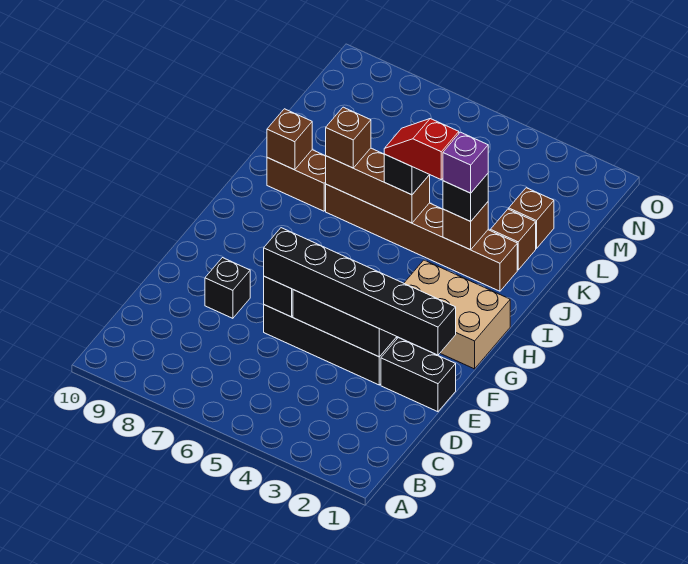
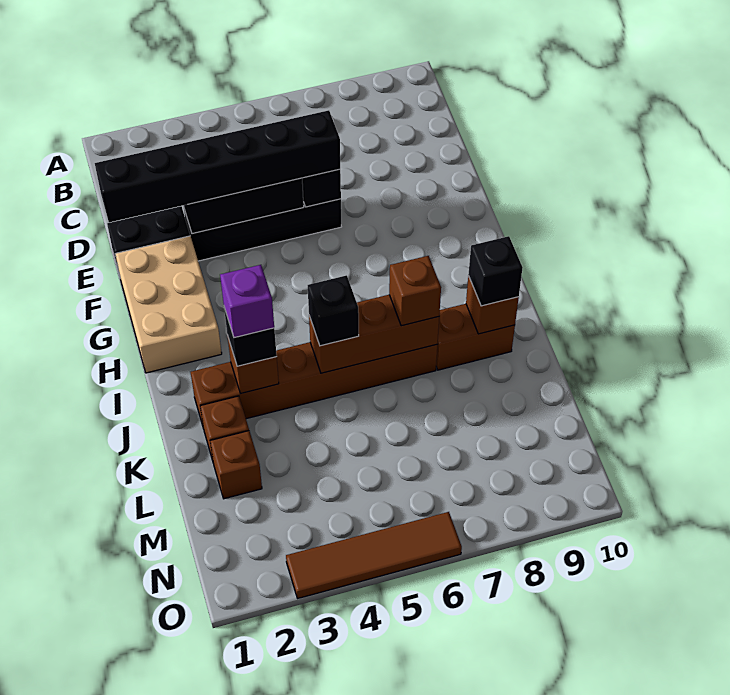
black brick E8 level 1 -> black brick J9 level 3
tan brick G1:H3 level 1 -> tan brick F1:H2 level 1
red slope J4:J5 level 4 top 4 -> none
none -> brown tile O3:O6 level 1

